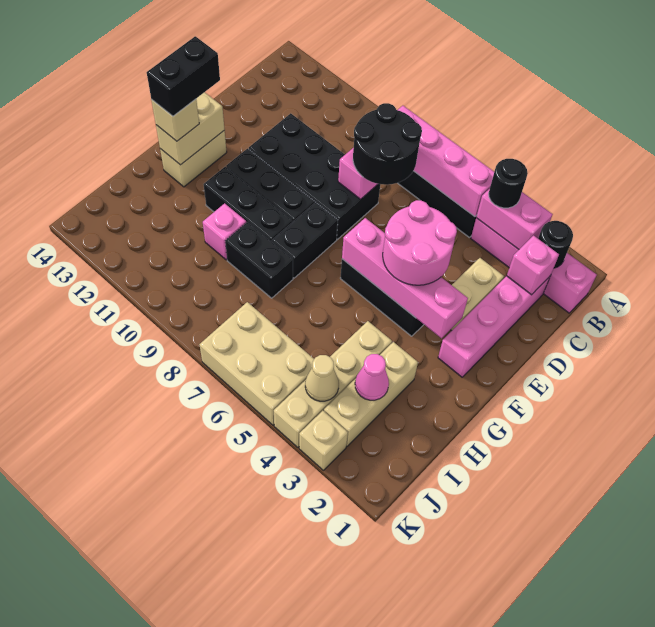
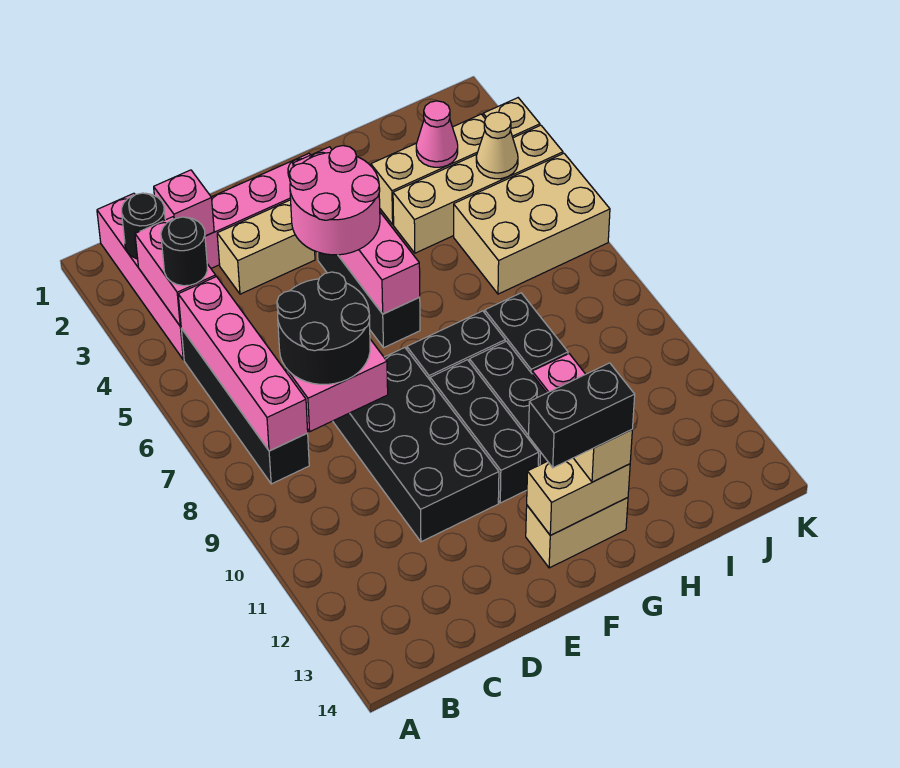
tan brick J5:K7 level 1 -> tan brick I5:K6 level 1

